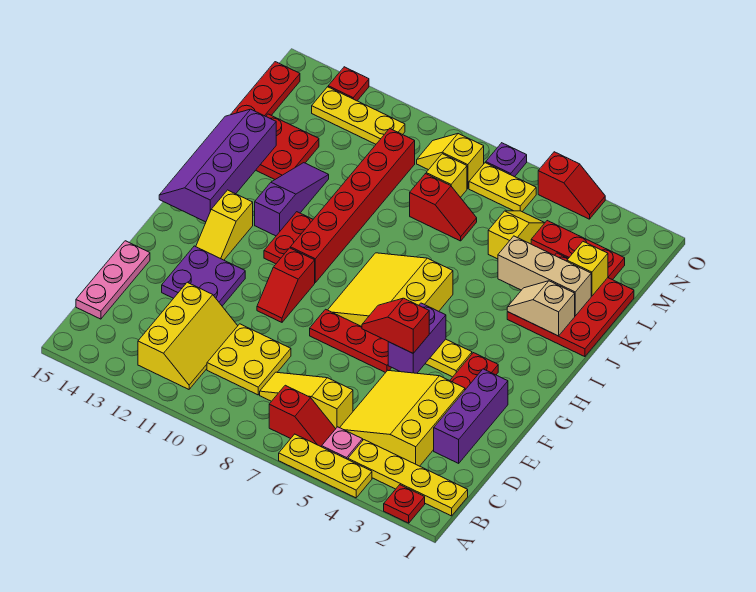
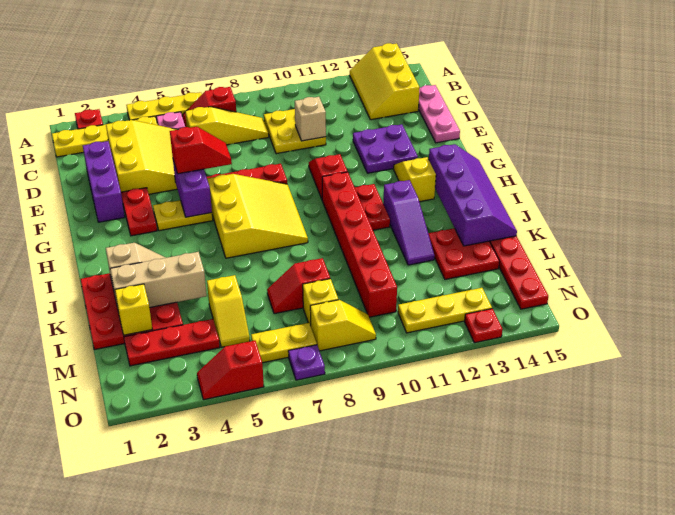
yellow slope B11:D12 level 1 top 12 -> yellow slope A13:C14 level 1 top 14
none -> tan brick D10 level 2

